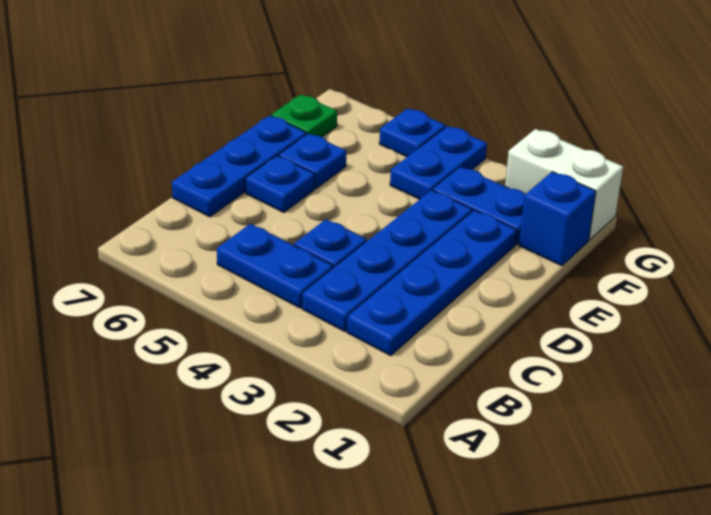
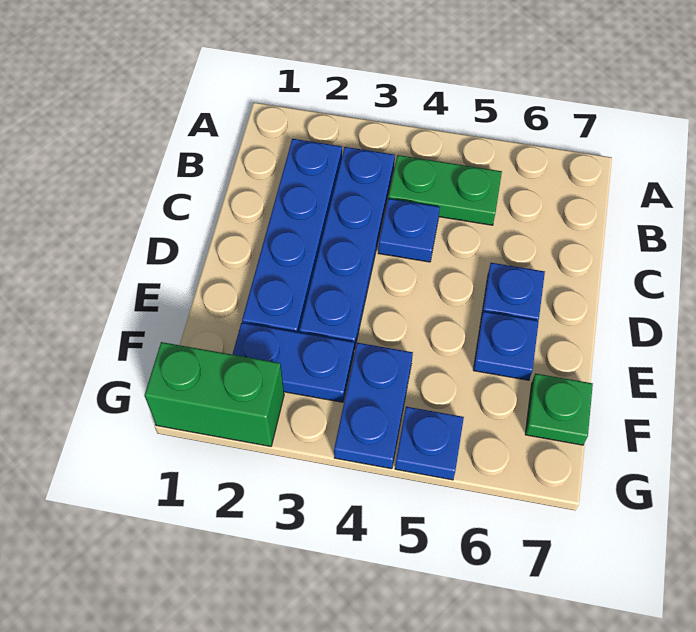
blue plate B4:B5 level 1 -> green plate B4:B5 level 1
blue plate C7:E7 level 1 -> none
blue brick F1 level 1 -> none
white brick G1:G2 level 1 -> green brick G1:G2 level 1

